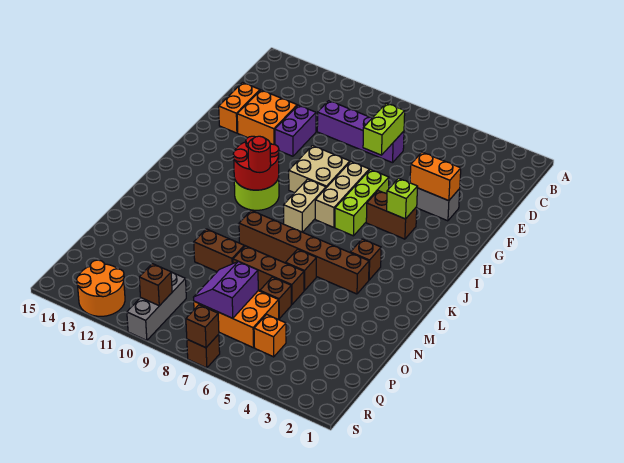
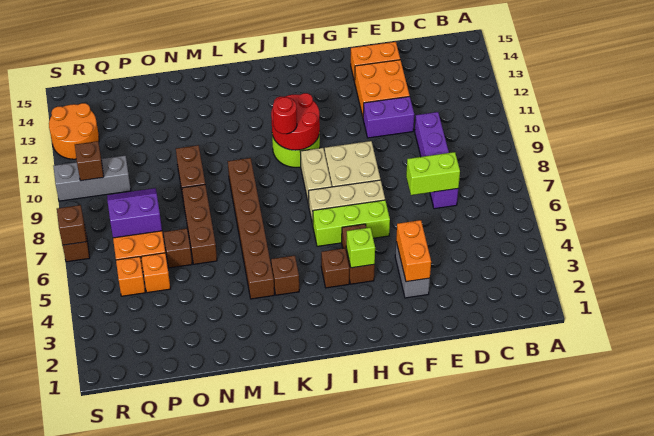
tan brick I8:J8 level 1 -> tan brick I8:I9 level 1
brown brick M6 level 1 -> brown brick I4 level 1
none -> orange brick P5 level 1

